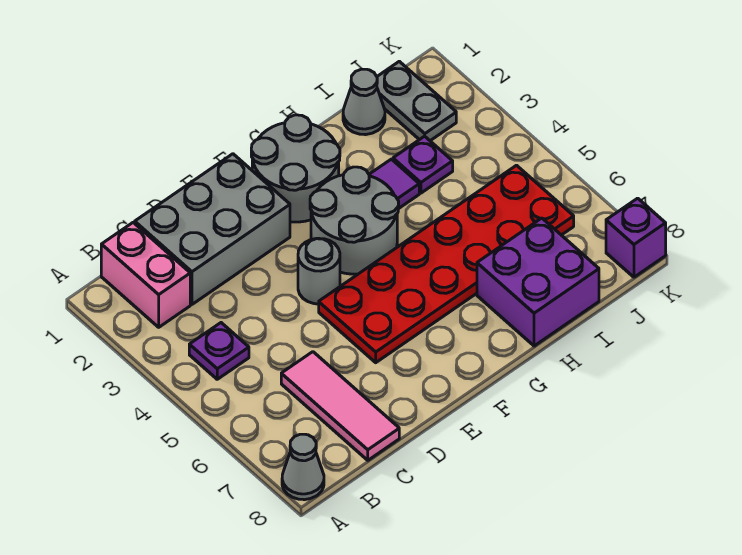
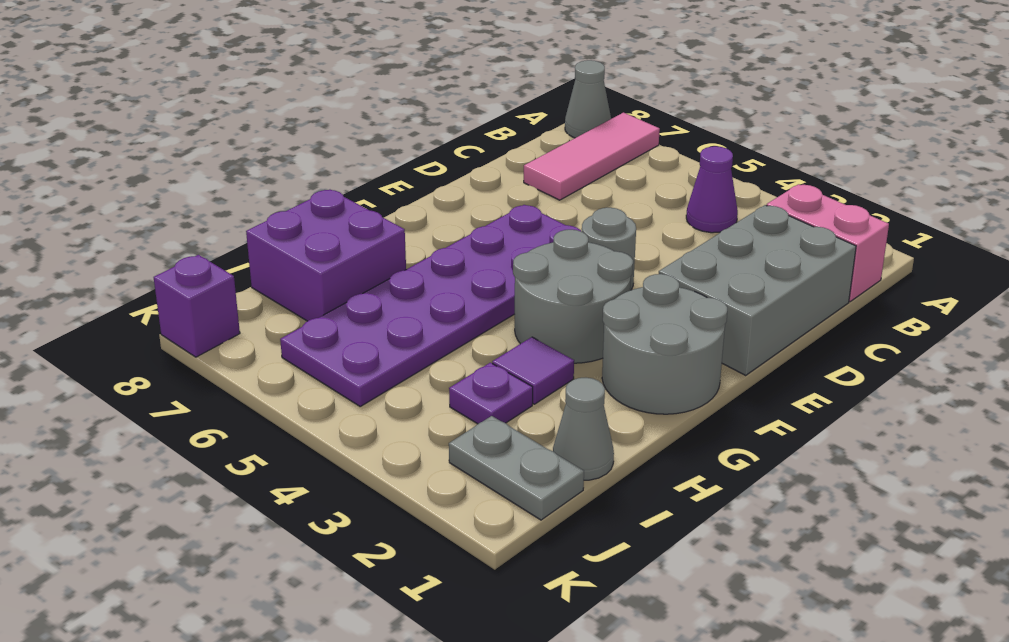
purple plate B4 level 1 -> purple cone B4 level 1
pink tile C6:C8 level 1 -> pink tile A7:C7 level 1
red plate E5:J6 level 1 -> purple plate E5:J6 level 1

